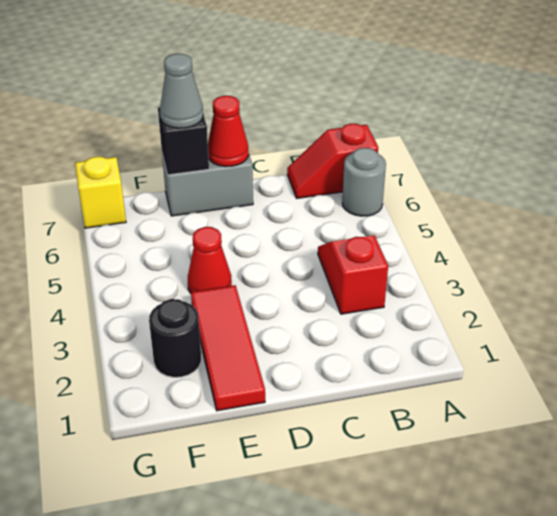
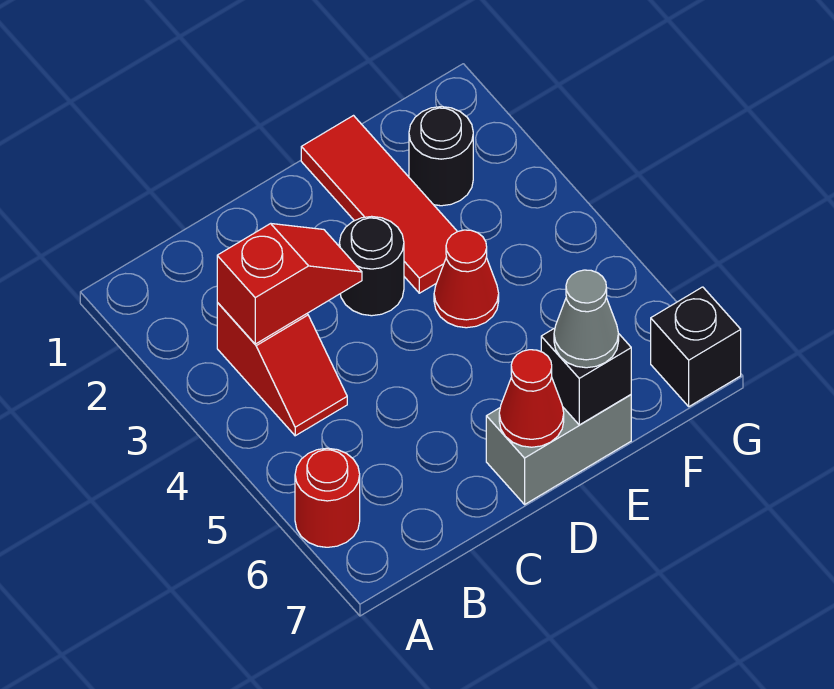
grey round brick A6 level 1 -> red round brick A6 level 1
red slope A7:B7 level 1 top A -> red slope B3:C3 level 2 top B
none -> black round brick D3 level 1
yellow brick G7 level 1 -> black brick G7 level 1

